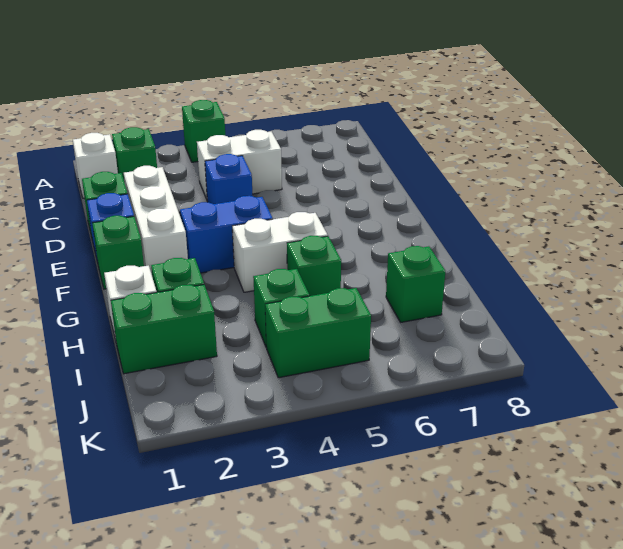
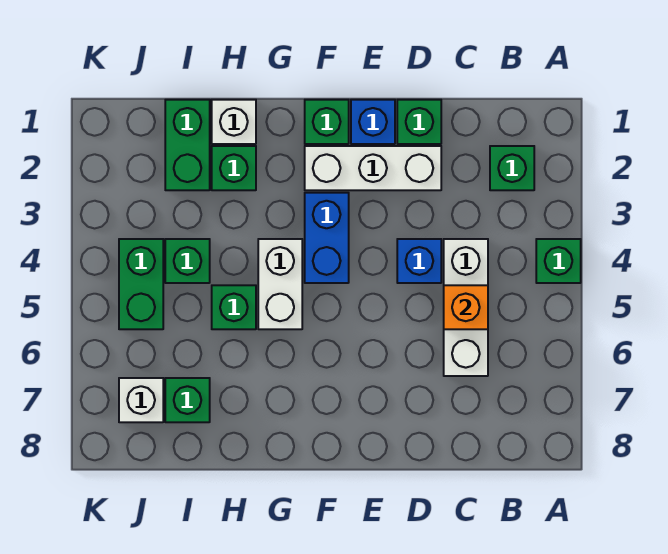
white brick B1 level 1 -> white brick J7 level 1
white brick C4:C5 level 1 -> white brick C4:C6 level 1
none -> orange brick C5 level 2

